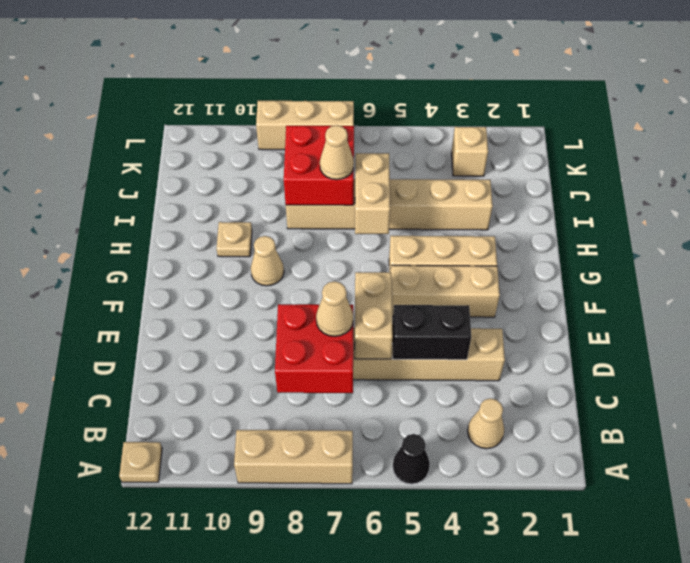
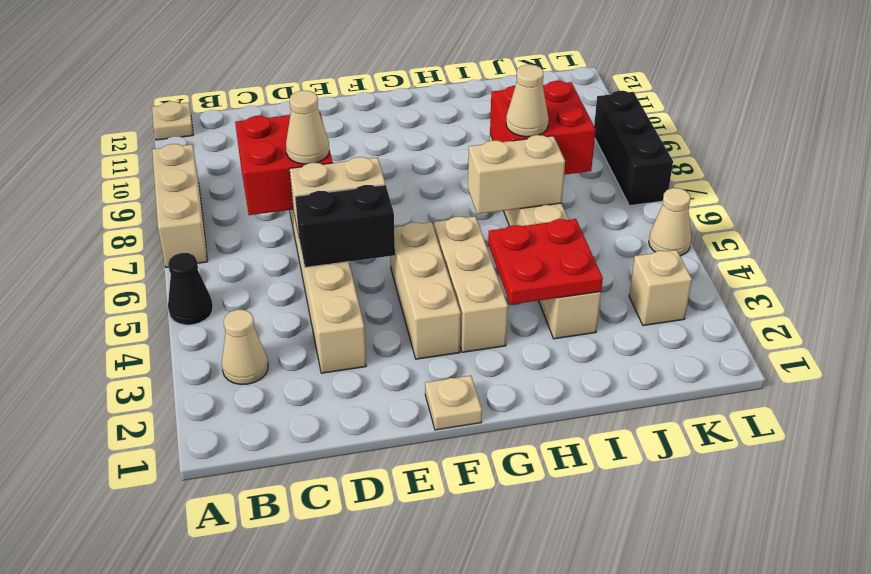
black brick D4:D5 level 2 -> black brick D5:E5 level 2
tan cone G9 level 1 -> tan cone L5 level 1
none -> red plate H3:I4 level 2
tan plate H10 level 1 -> tan plate F1 level 1
tan brick L7:L9 level 1 -> black brick L7:L9 level 1

